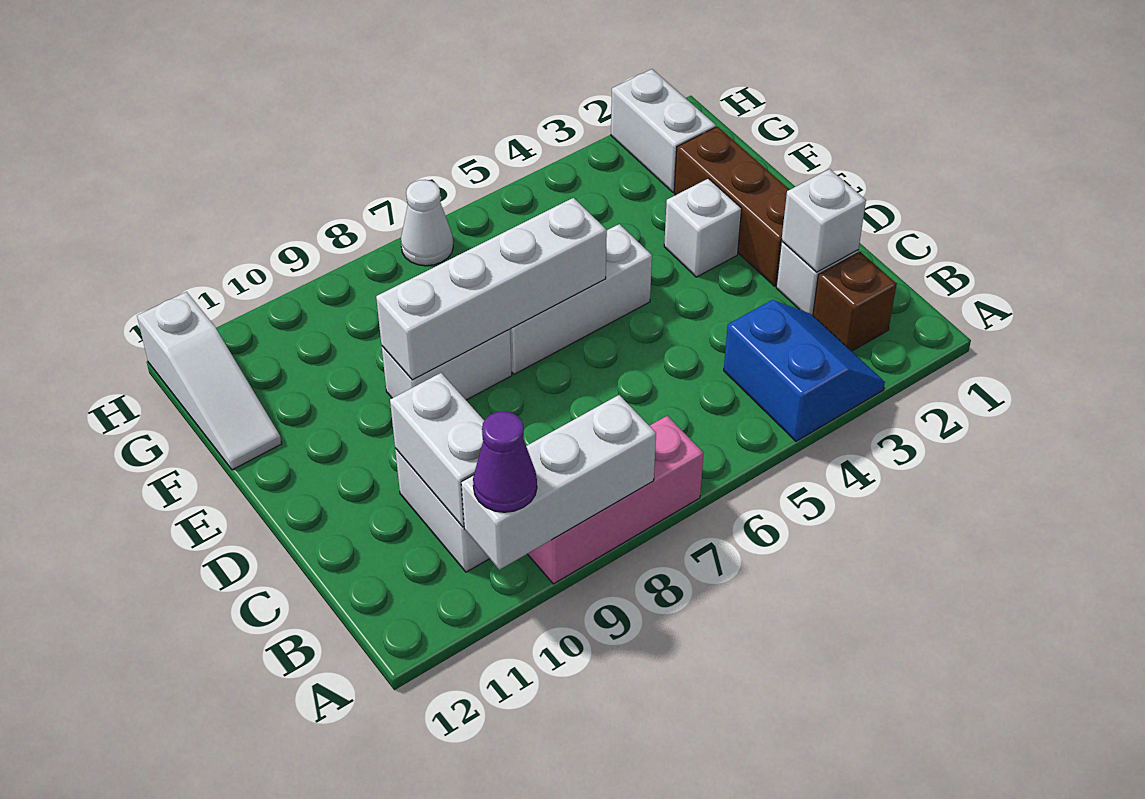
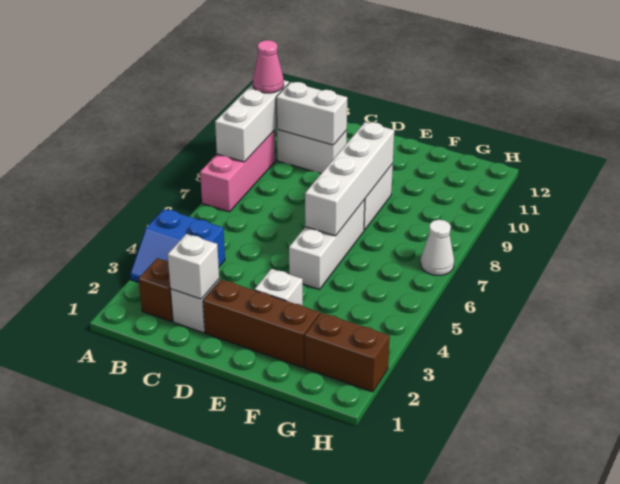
purple cone A10 level 3 -> pink cone A10 level 3
white slope F12:H12 level 1 top H -> none
white brick G2:H2 level 1 -> brown brick G2:H2 level 1

